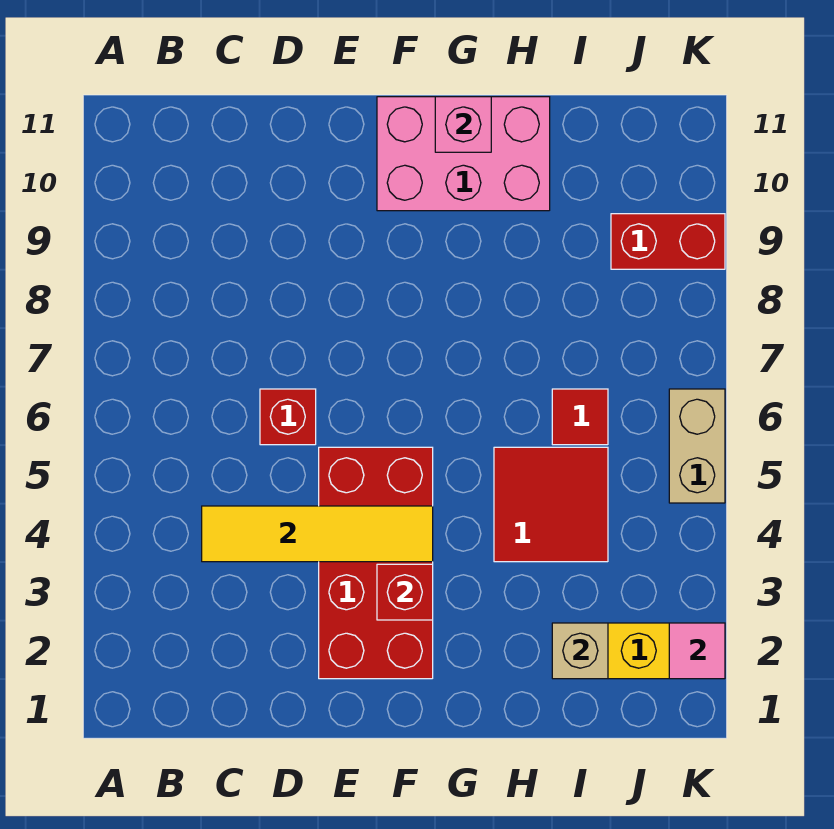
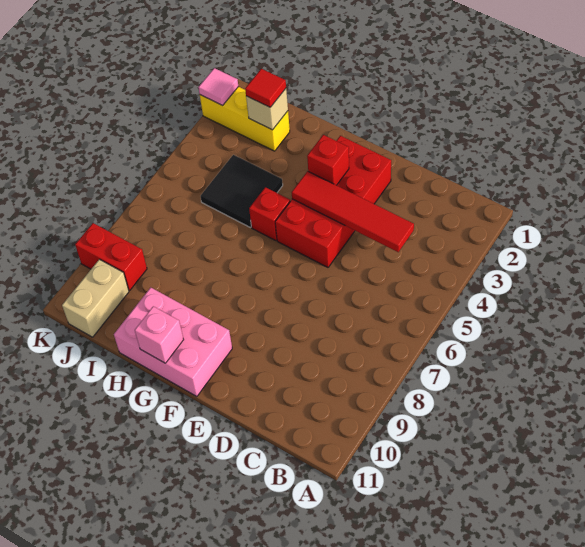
yellow tile C4:F4 level 2 -> red tile C4:F4 level 2
red brick D6 level 1 -> red brick G5 level 1
red tile H4:I5 level 1 -> black tile H4:I5 level 1
red tile I6 level 1 -> red tile I2 level 3
tan brick K5:K6 level 1 -> tan brick J10:J11 level 1

